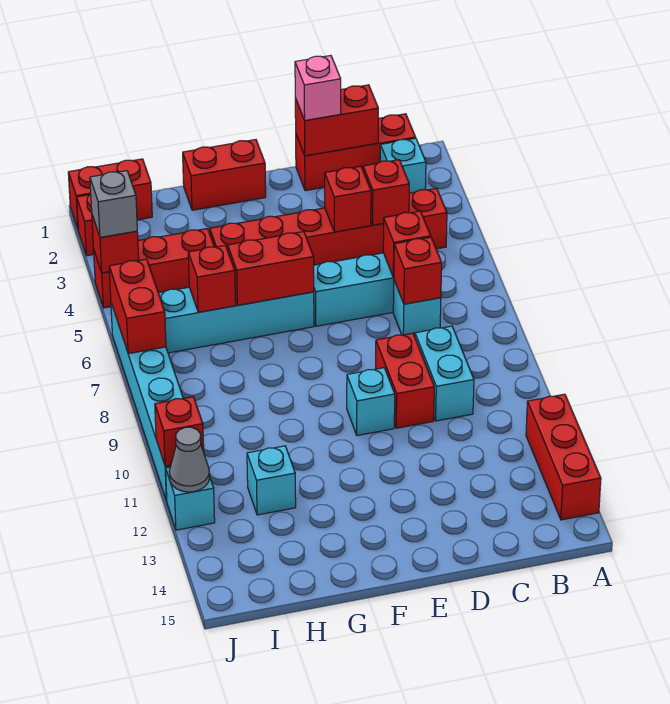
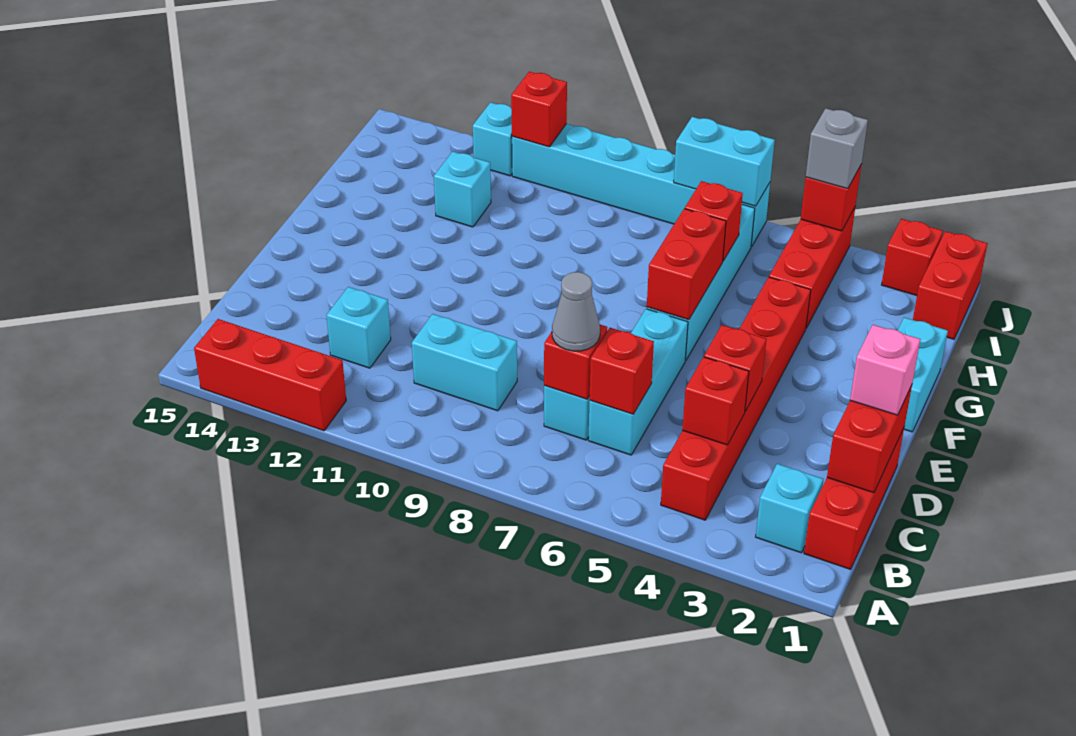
red brick D9:D10 level 1 -> none
cyan brick E10 level 1 -> cyan brick C12 level 1
red brick F1:G1 level 1 -> cyan brick F1:G1 level 1
red brick J6:J7 level 2 -> cyan brick J6:J7 level 2
grey cone J12 level 2 -> grey cone C7 level 3

